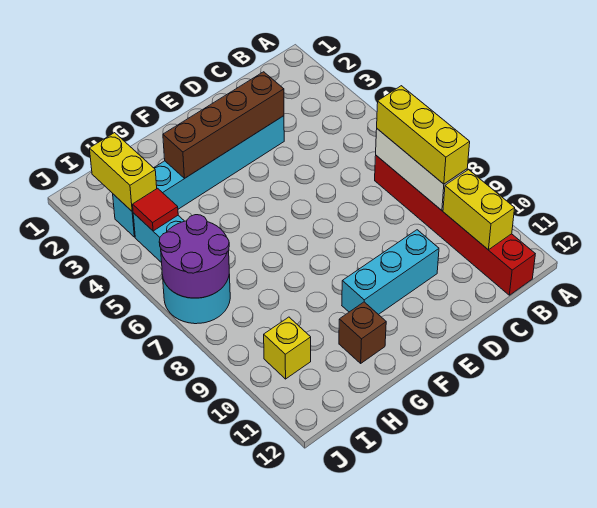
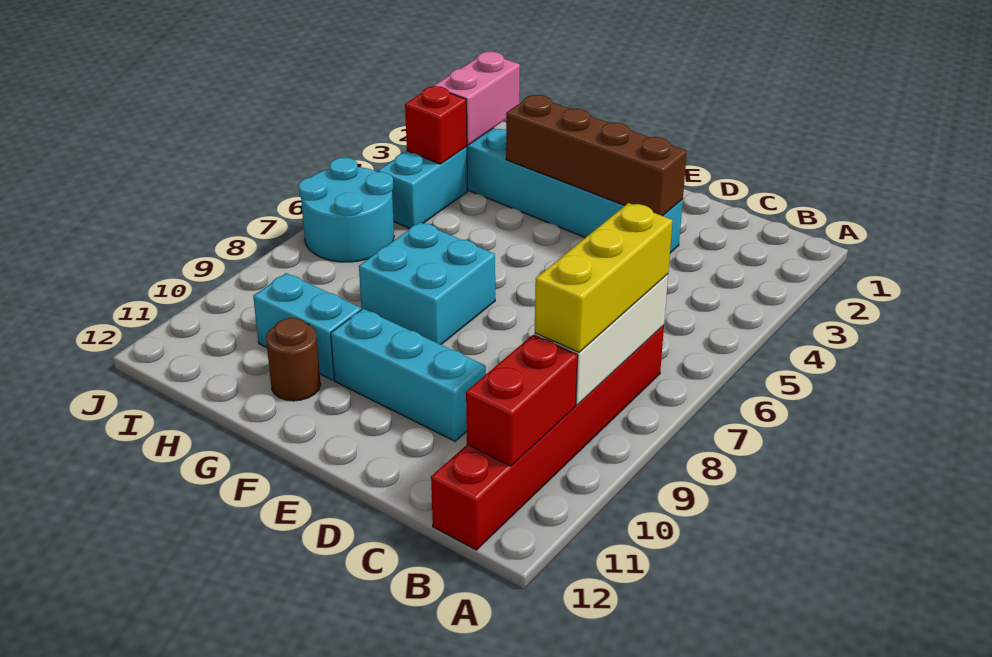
yellow brick B10:B11 level 2 -> red brick B10:B11 level 2
none -> cyan brick F7:G8 level 1
none -> cyan brick G10:H10 level 1
brown brick G11 level 1 -> brown round brick G11 level 1
yellow brick I2:I3 level 2 -> pink brick I2:I3 level 2
red tile I4 level 2 -> red brick I4 level 2
purple round brick I6:J7 level 2 -> none
yellow brick I10 level 1 -> none

